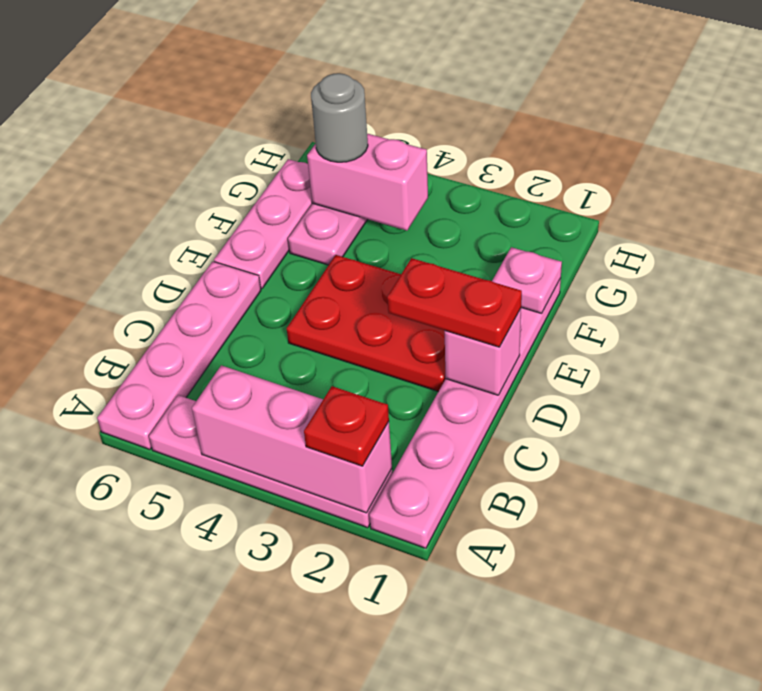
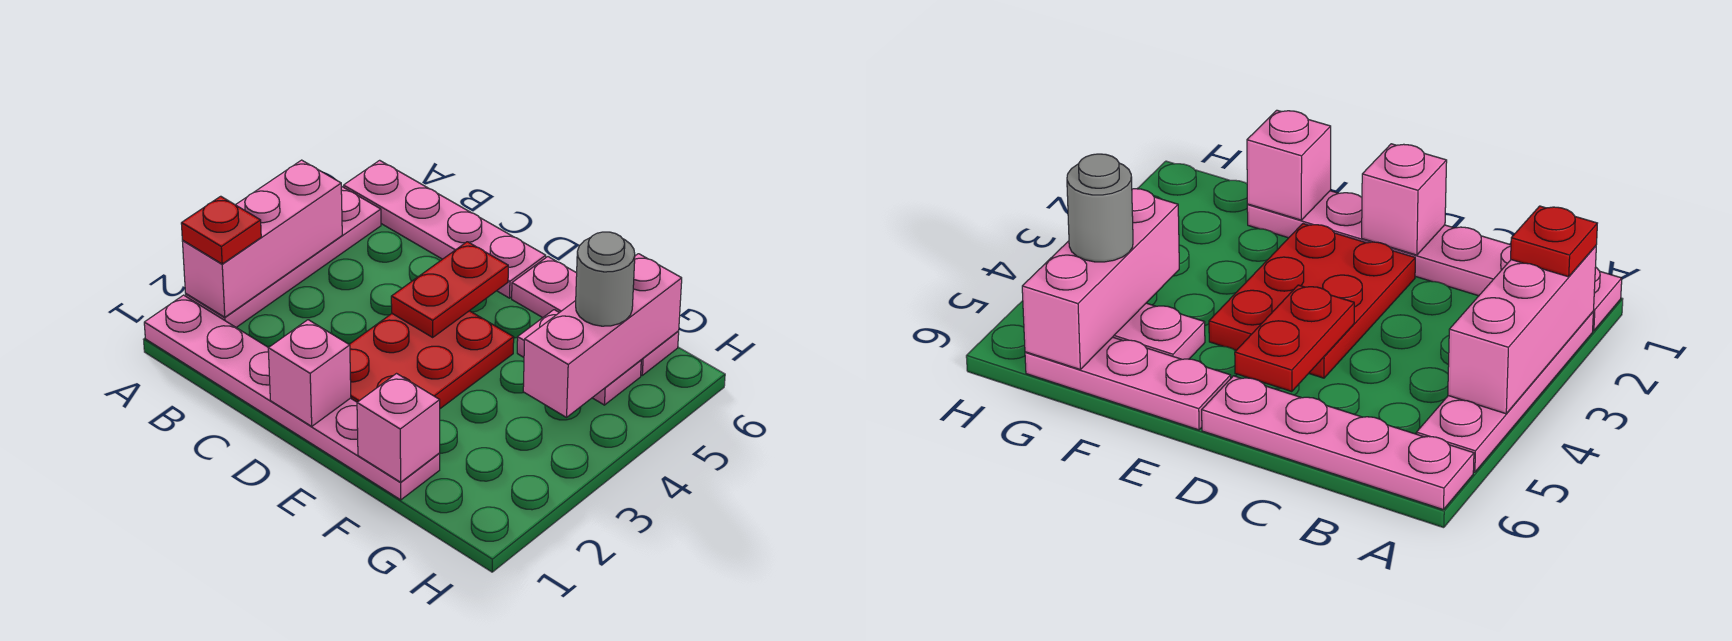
red plate D1:D2 level 3 -> red plate D4:D5 level 2
pink plate F1 level 2 -> pink brick F1 level 2
pink brick G4:G5 level 2 -> pink brick G4:G6 level 2

